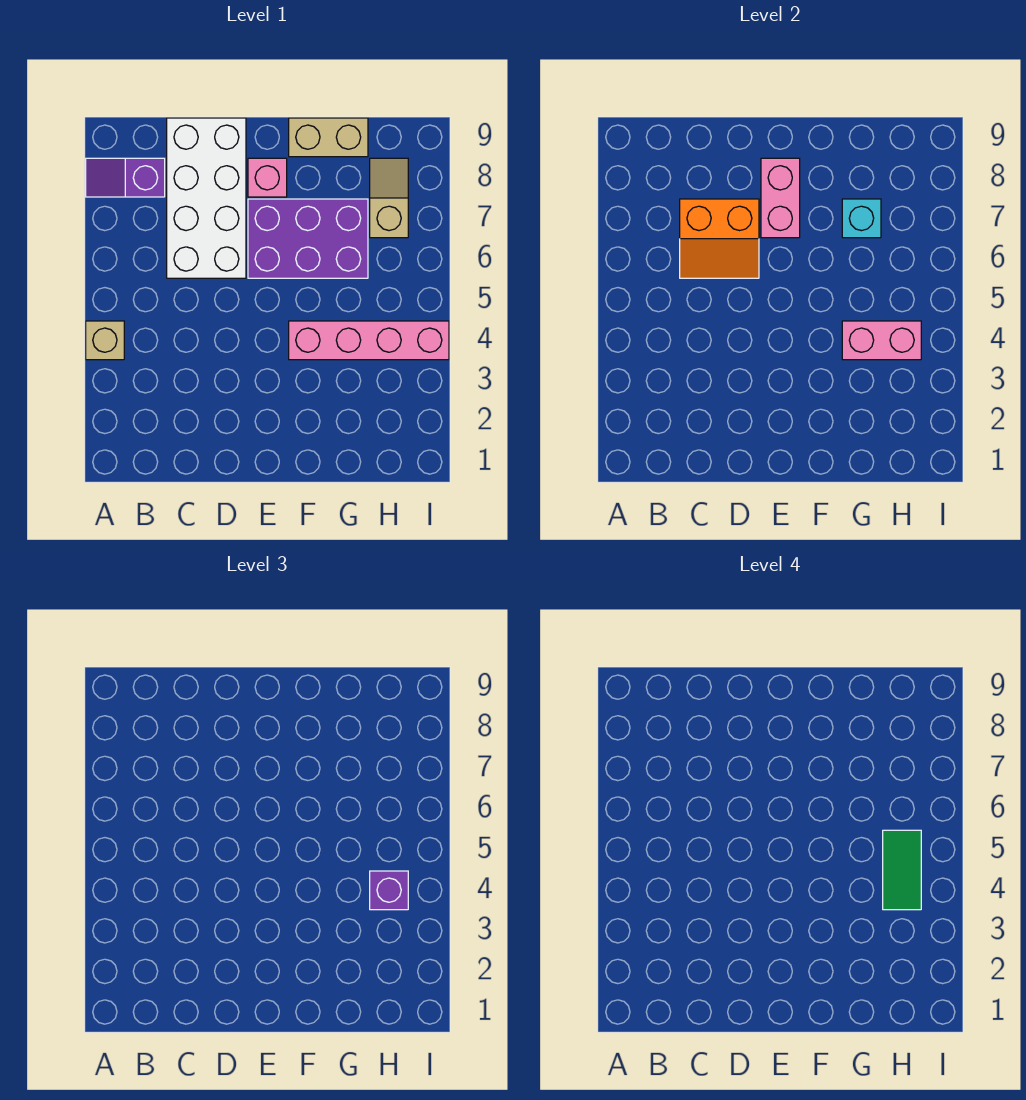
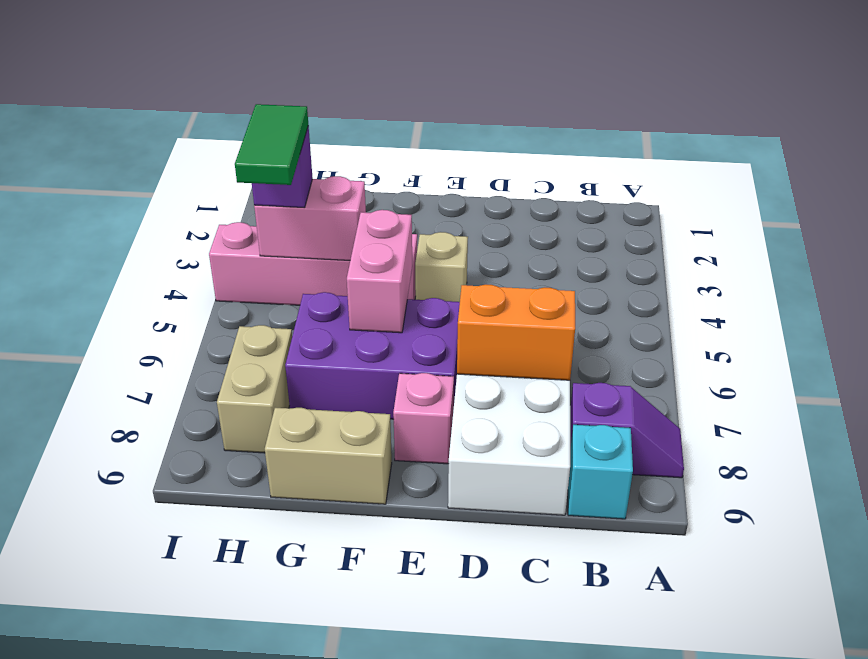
tan brick A4 level 1 -> tan brick E4 level 1
pink brick E7:E8 level 2 -> pink brick F5:F6 level 2
cyan brick G7 level 2 -> cyan brick B9 level 1
tan slope H7:H8 level 1 top 7 -> tan brick H7:H8 level 1

